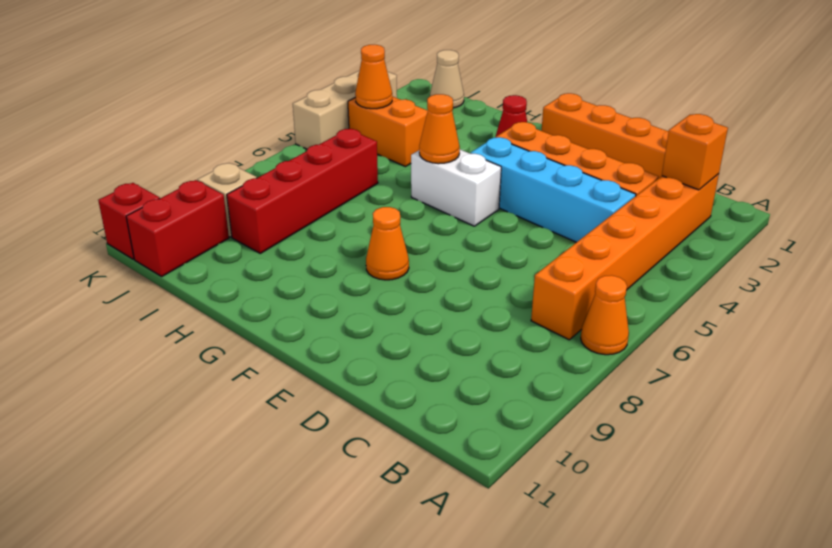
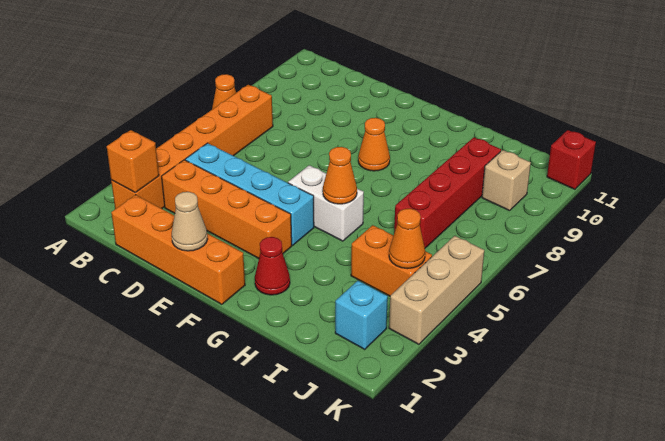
tan cone J1 level 1 -> tan cone E1 level 2
none -> cyan brick J2 level 1
red brick J10:J11 level 1 -> none

